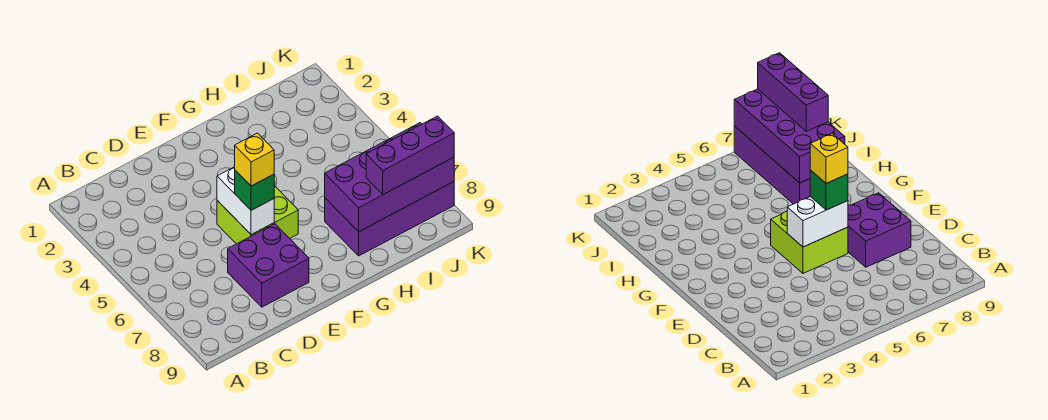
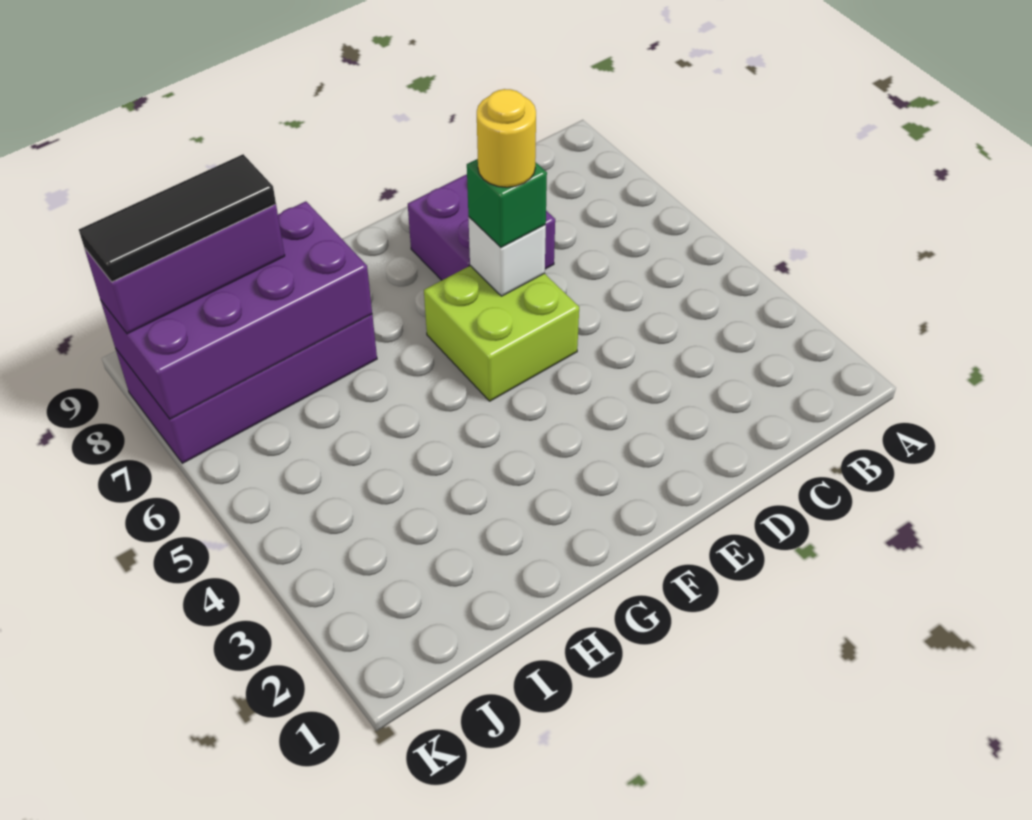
white brick E5:E6 level 2 -> white brick E6 level 2
yellow brick E6 level 4 -> yellow round brick E6 level 4
none -> black tile I8:K8 level 4

